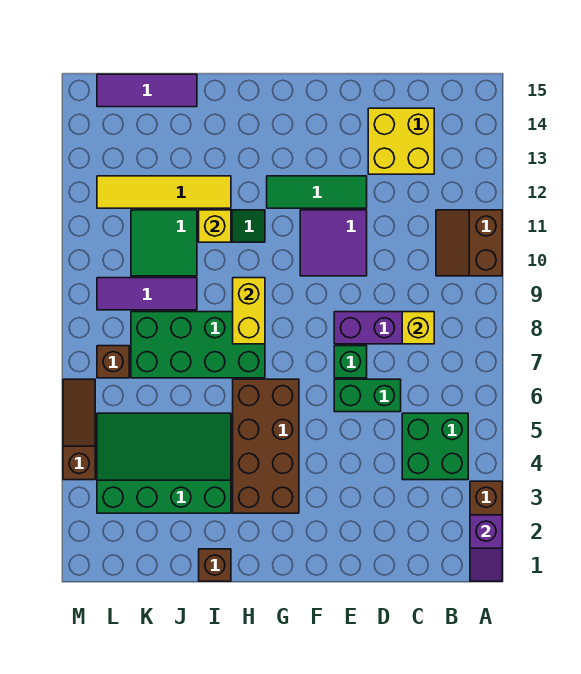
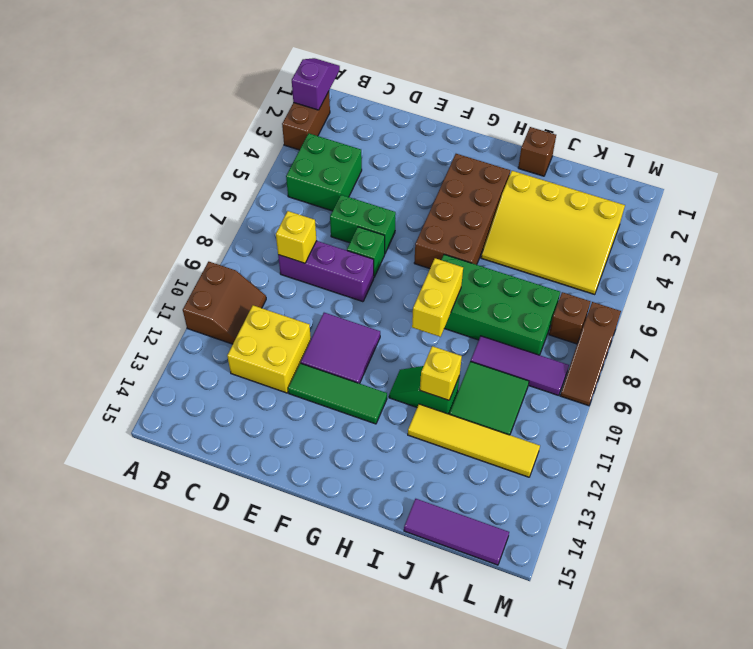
yellow brick C13:D14 level 1 -> yellow brick C11:D12 level 1
green slope I3:L5 level 1 top 3 -> yellow slope I3:L5 level 1 top 3
brown slope M4:M6 level 1 top 4 -> brown slope M7:M9 level 1 top 7

